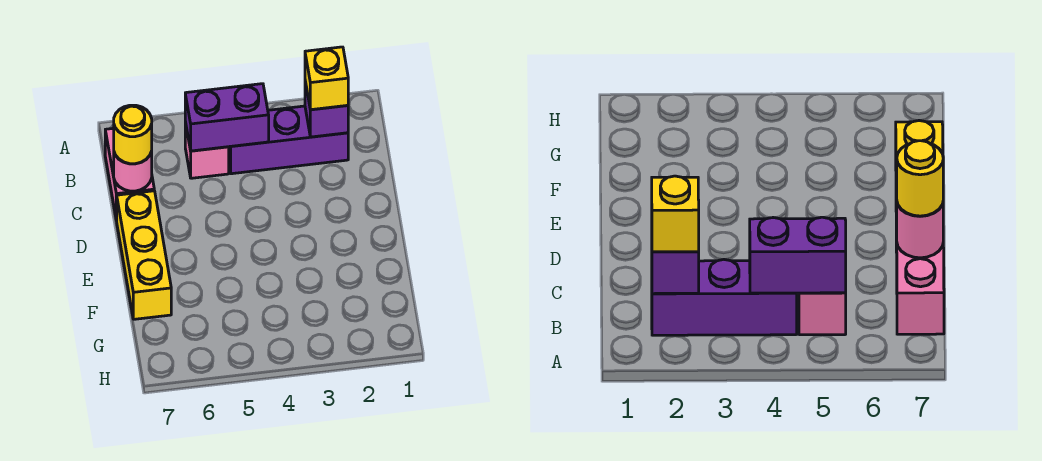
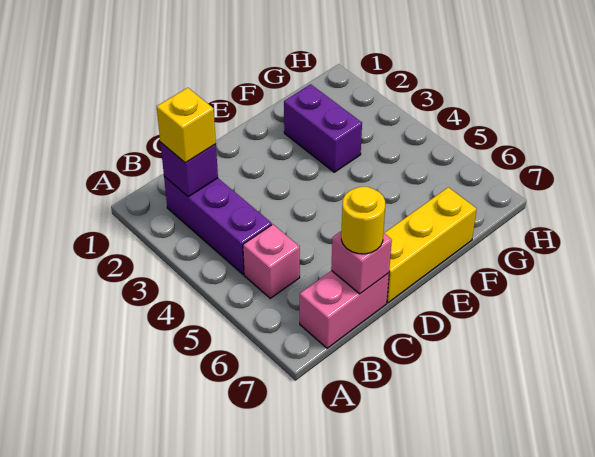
purple brick B4:B5 level 2 -> purple brick F2:F3 level 1
pink round brick C7 level 2 -> pink brick C7 level 2

